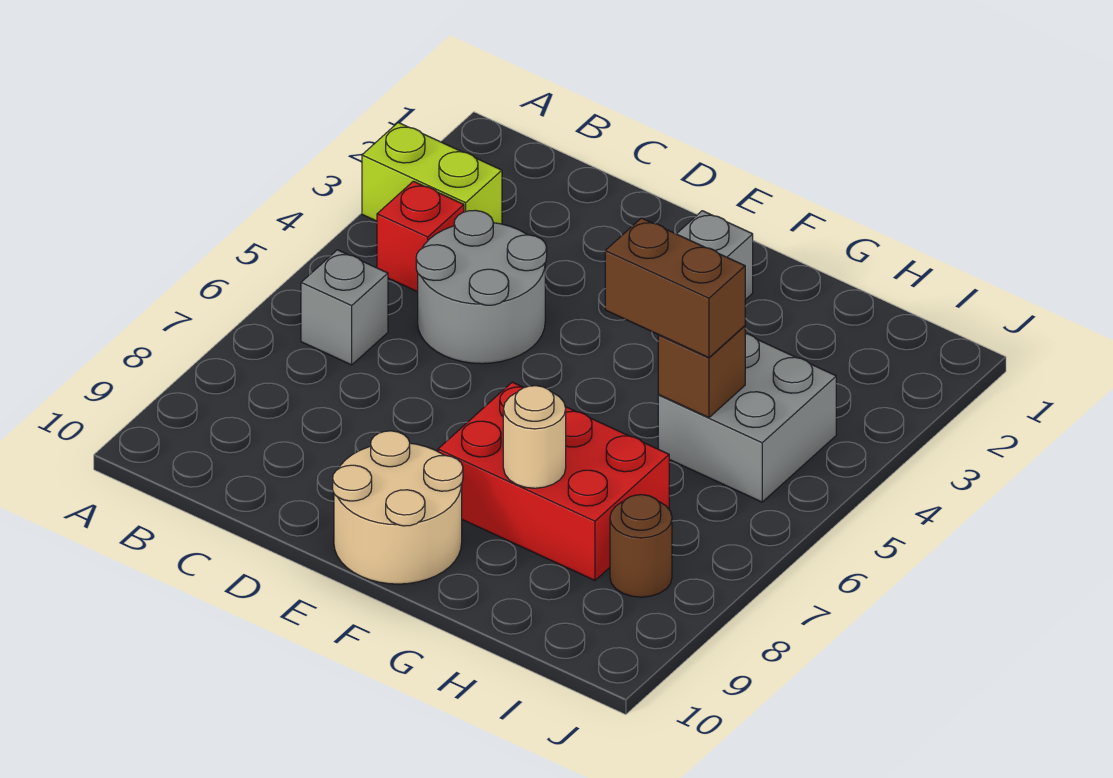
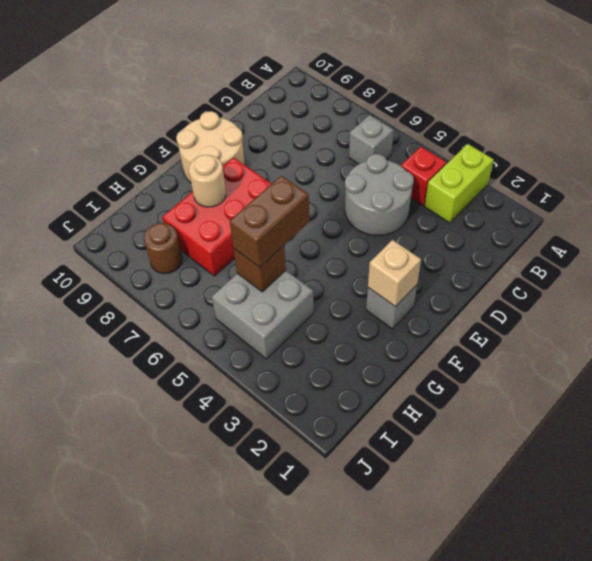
none -> tan brick F2 level 2

